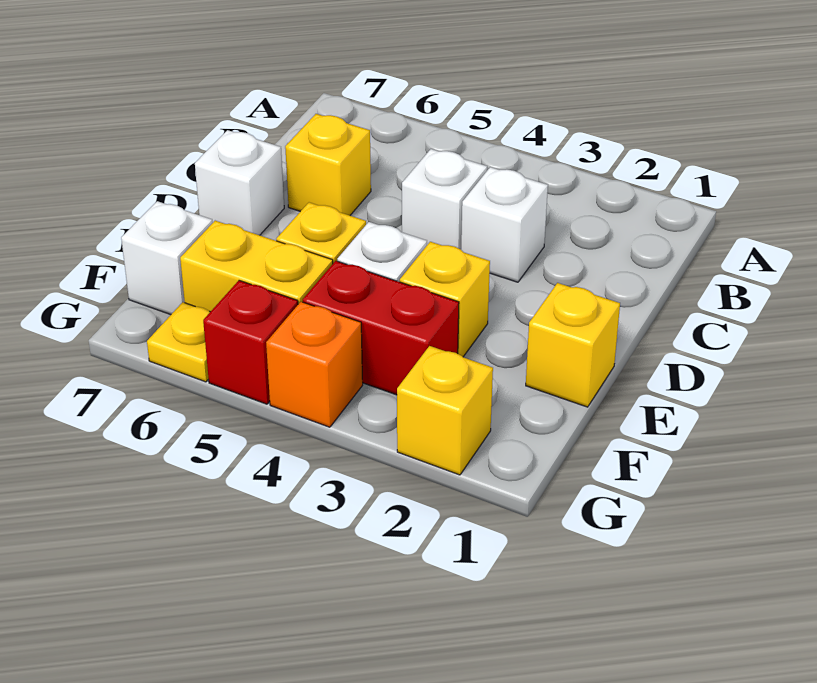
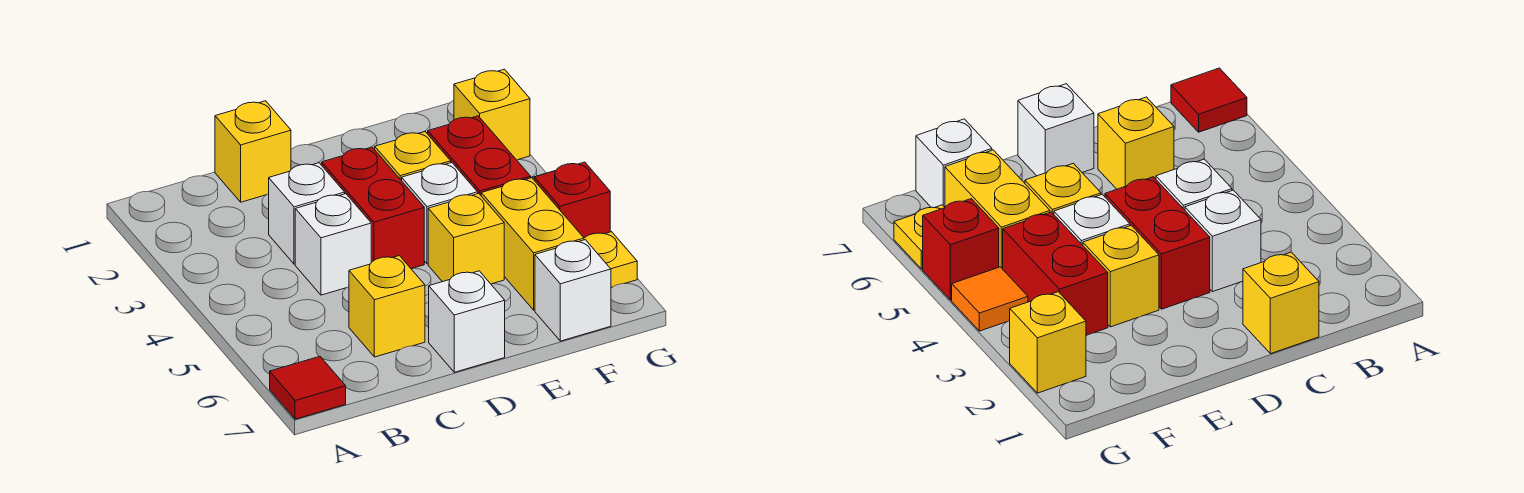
none -> red tile A7 level 1
none -> red brick D3:D4 level 1
yellow brick E1 level 1 -> yellow brick C1 level 1
orange brick G4 level 1 -> orange tile G4 level 1

